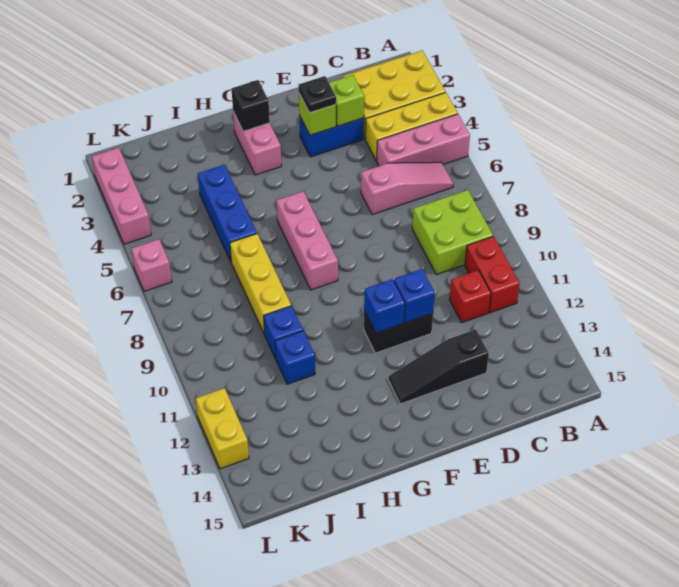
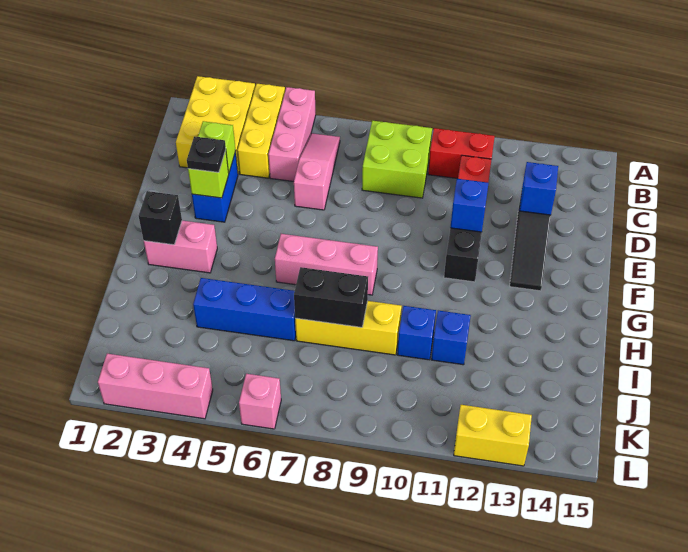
blue brick F11 level 2 -> blue brick D13 level 2
none -> black brick I7:I8 level 2

